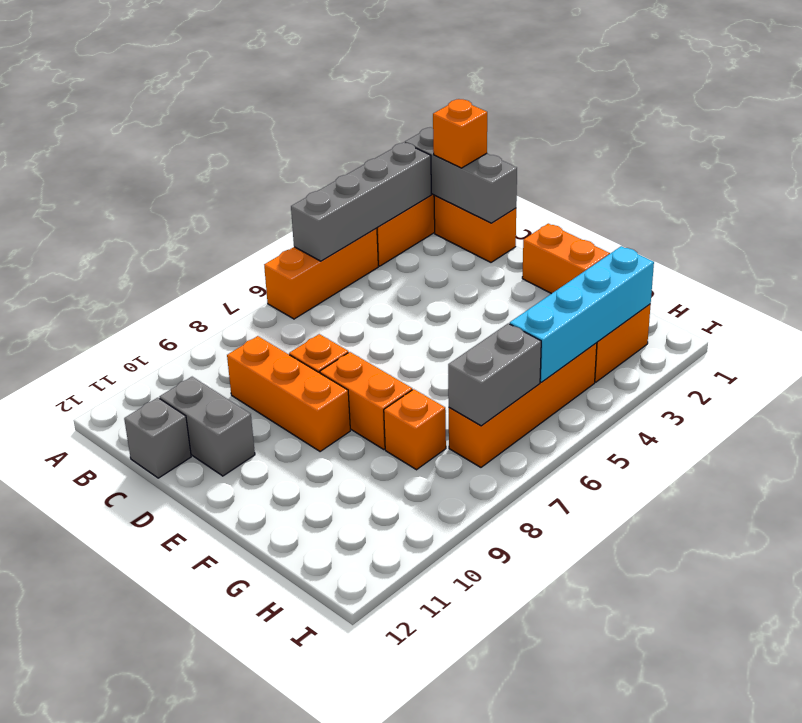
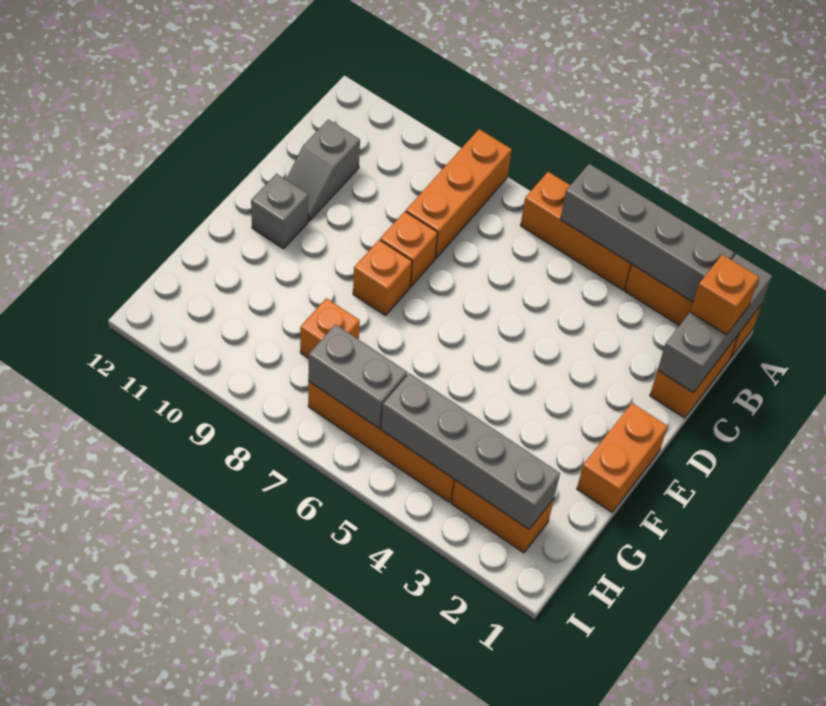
orange brick C9:E9 level 1 -> orange brick A8:C8 level 1
grey brick C11:D11 level 1 -> grey slope C11:D11 level 1 top C
grey brick C12 level 1 -> grey brick E11 level 1
orange brick E8:F8 level 1 -> orange brick E8 level 1
cyan brick H2:H5 level 2 -> grey brick H2:H5 level 2

